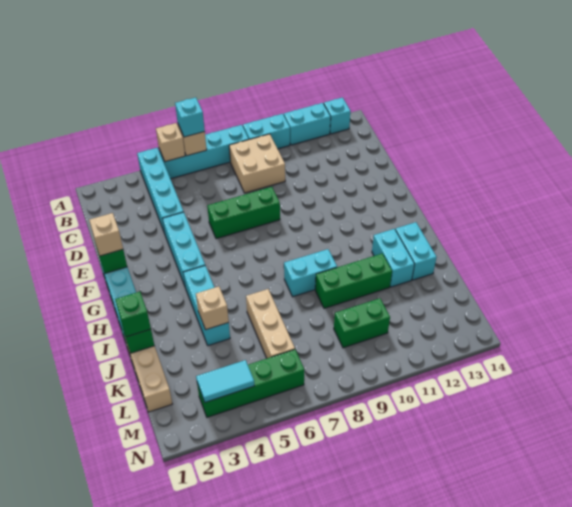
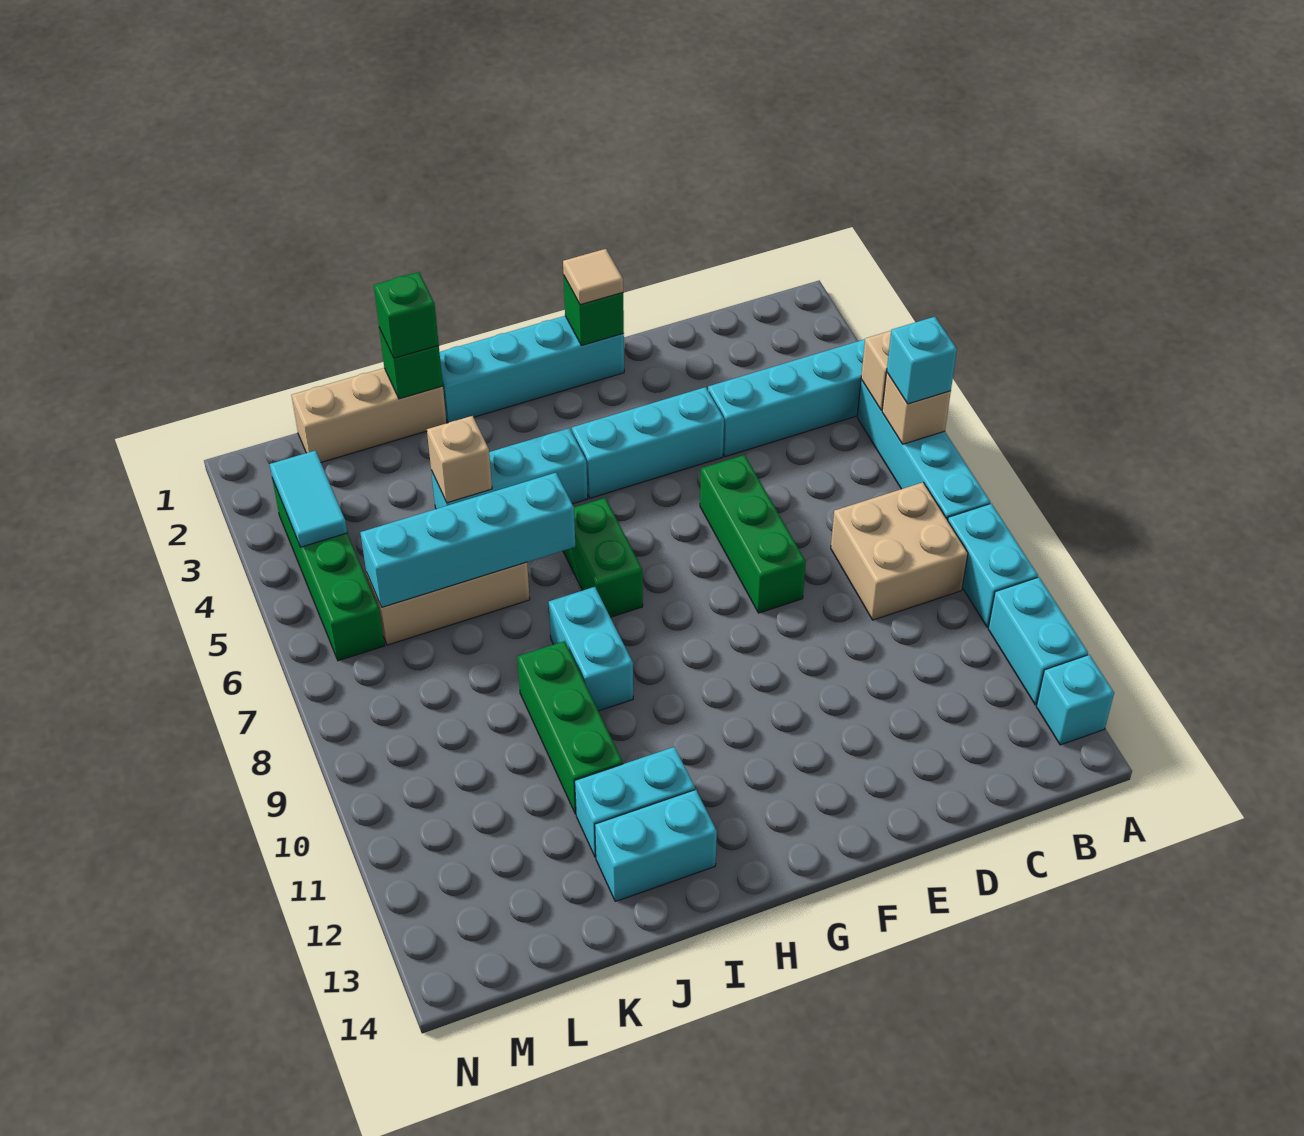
tan brick F1 level 3 -> tan tile F1 level 3
none -> cyan brick I6:L6 level 2
green brick L9:L10 level 1 -> green brick H6:H7 level 1

